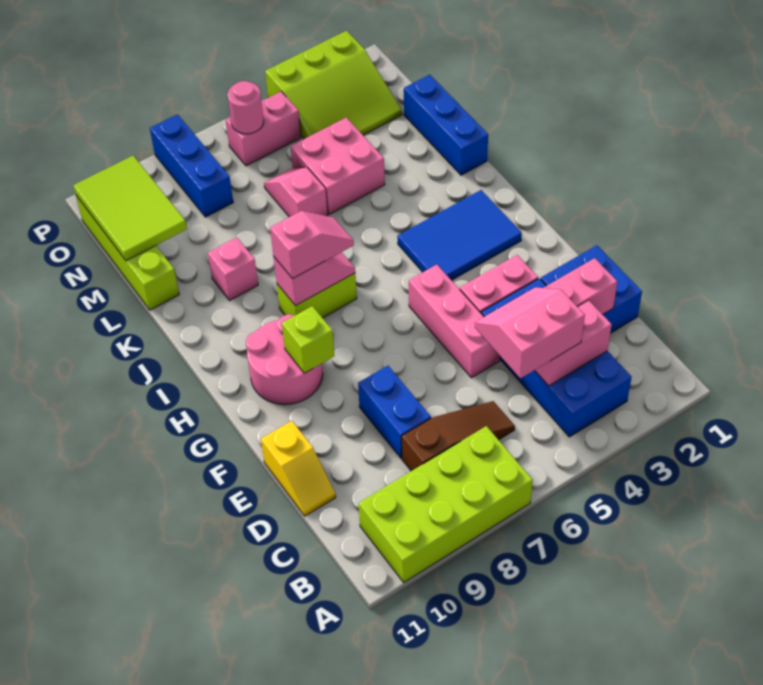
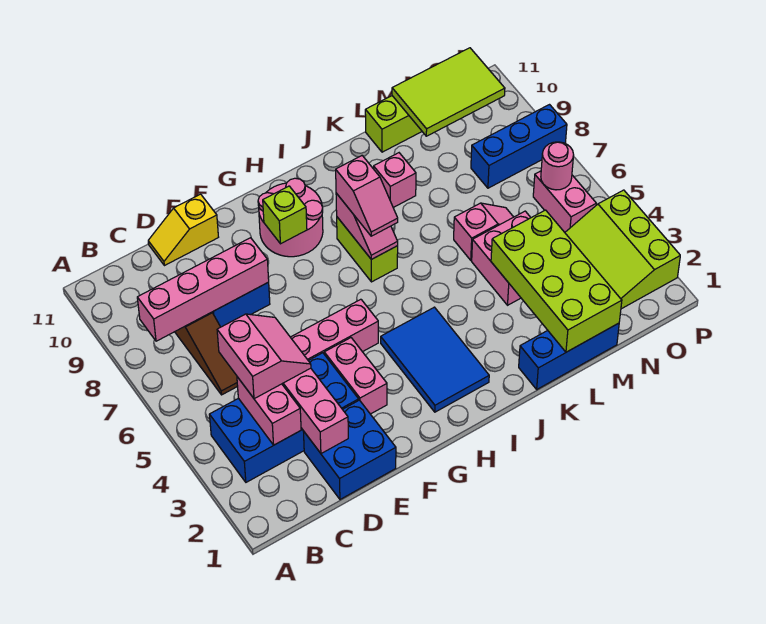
lime brick A7:B10 level 1 -> lime brick L1:M4 level 2
none -> pink brick B8:E8 level 2

